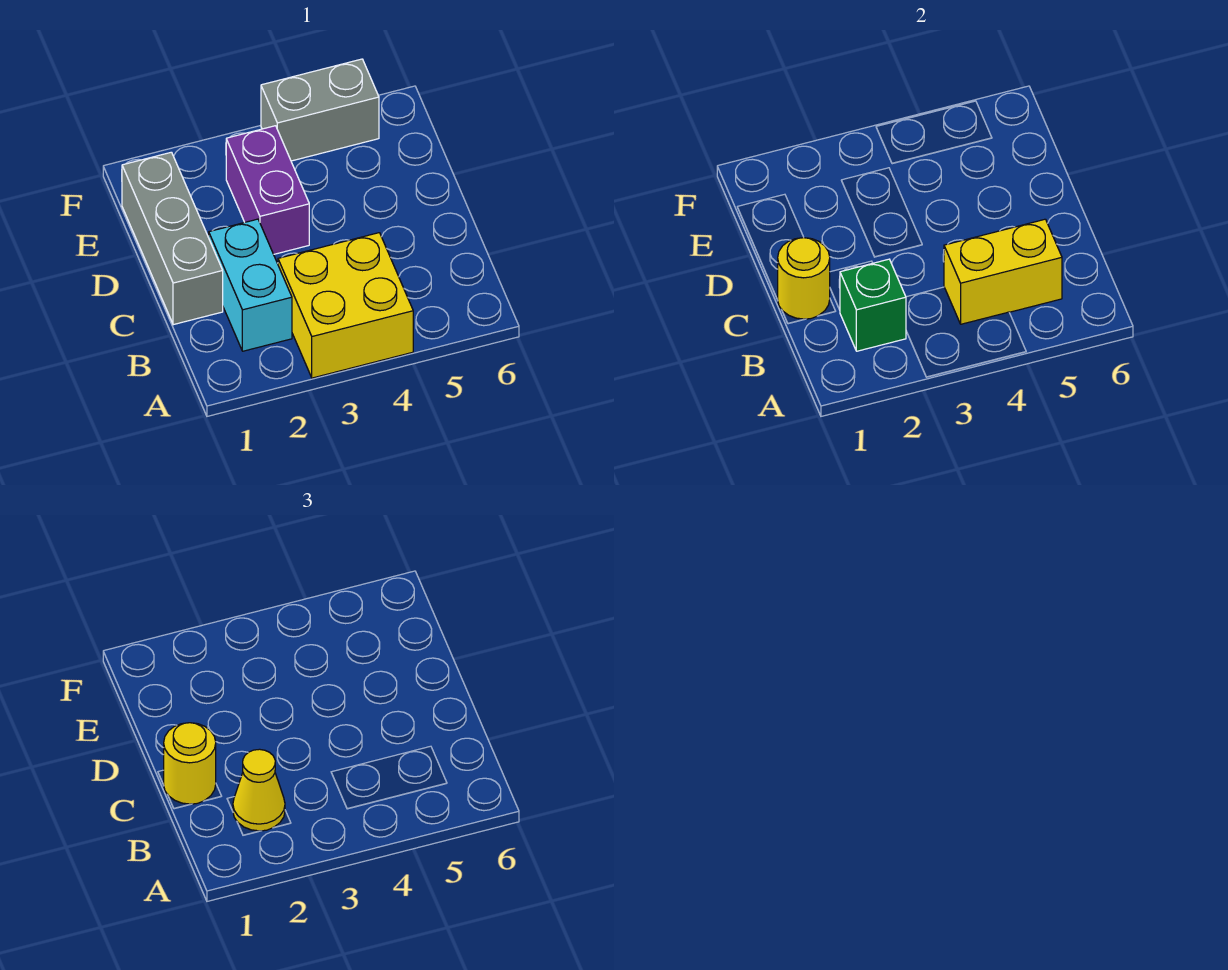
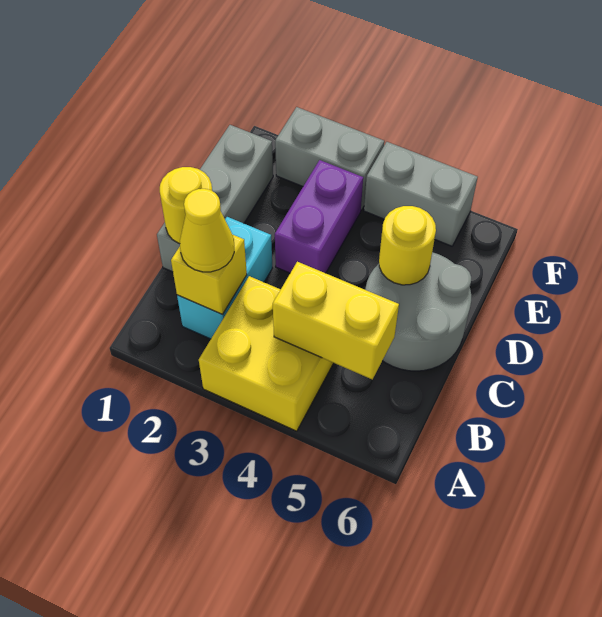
green brick B2 level 2 -> yellow brick B2 level 2
yellow round brick C1 level 3 -> yellow round brick D5 level 2
none -> grey round brick C5:D6 level 1
none -> grey brick F2:F3 level 1

